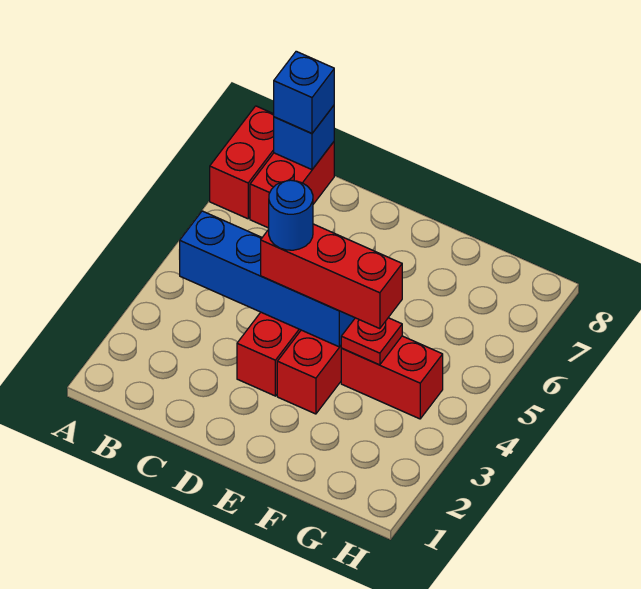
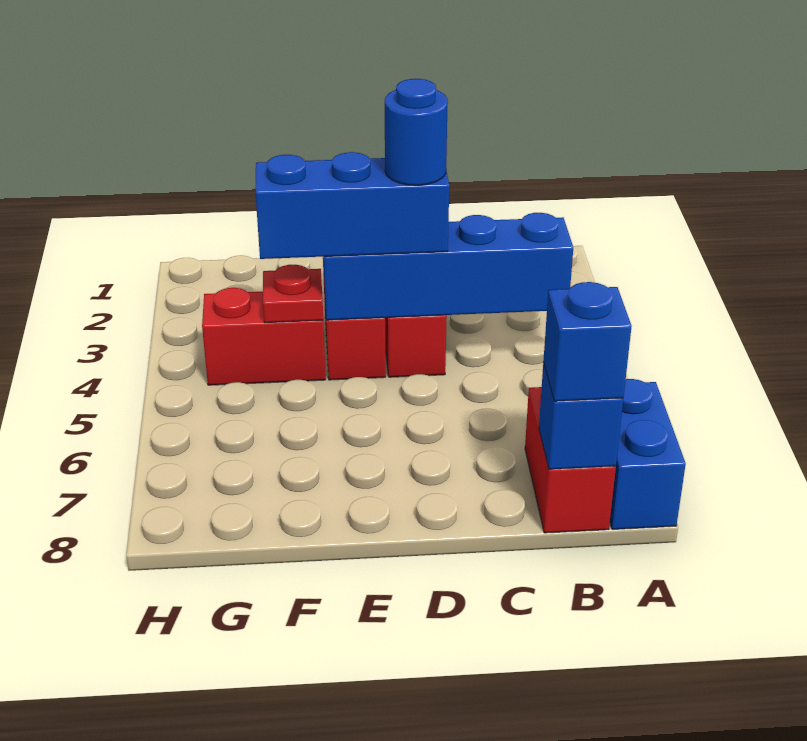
red brick A7:A8 level 1 -> blue brick A7:A8 level 1
red brick D4:F4 level 3 -> blue brick D4:F4 level 3

